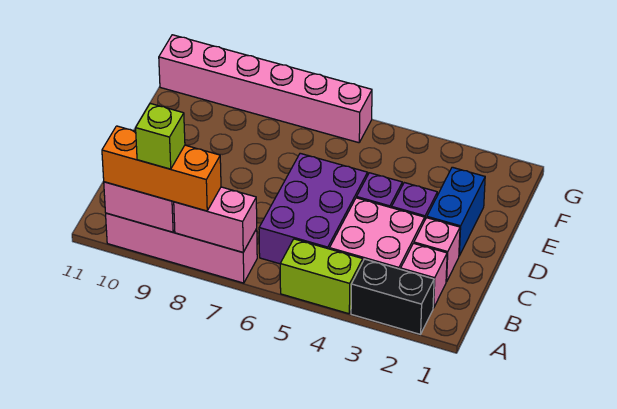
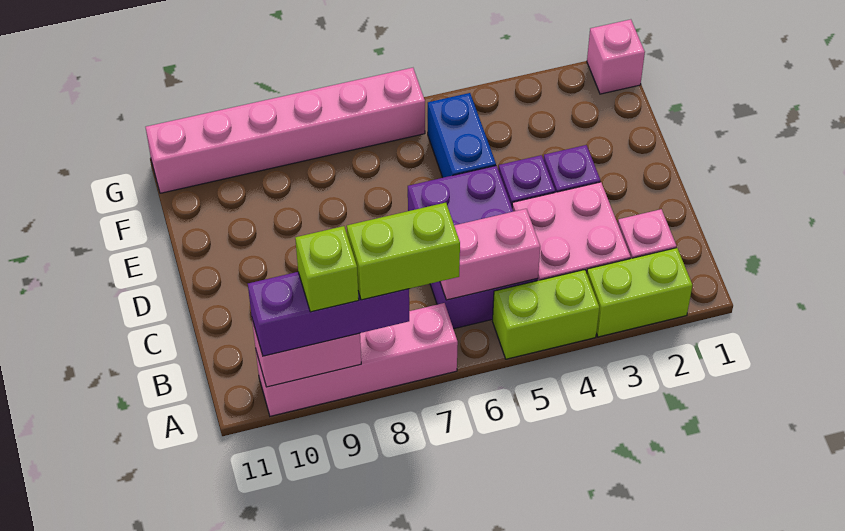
black brick A2:A3 level 1 -> lime brick A2:A3 level 1
pink brick A7:A8 level 2 -> pink brick B5:B6 level 2
none -> lime brick A7:A8 level 4
orange brick A8:A10 level 3 -> purple brick A8:A10 level 3
pink brick C2 level 1 -> pink brick G1 level 1
blue brick D2:E2 level 1 -> blue brick E5:F5 level 1

